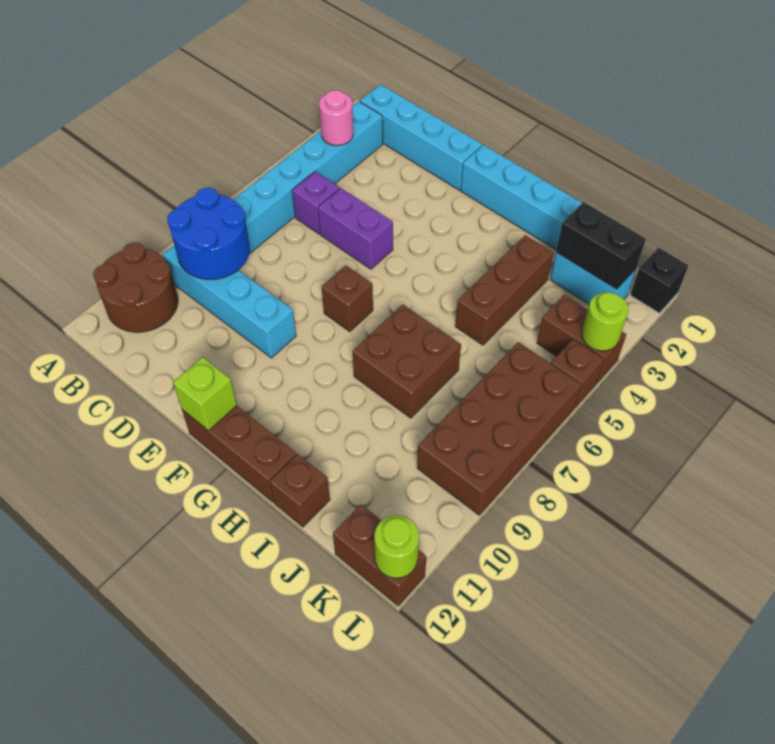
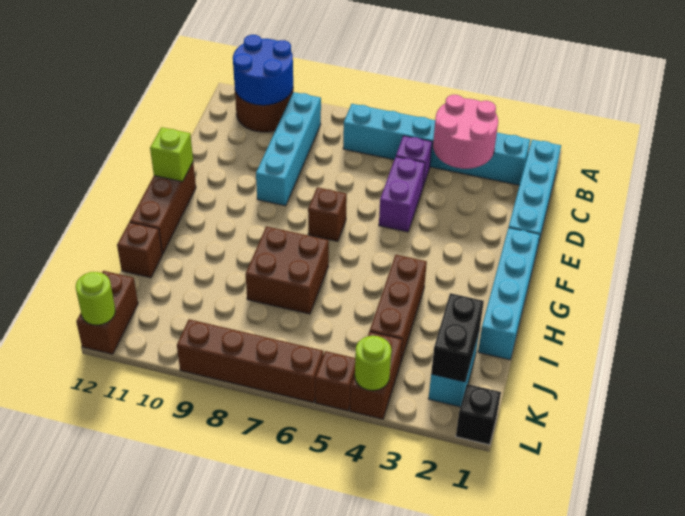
pink round brick B3 level 2 -> pink round brick B3:C4 level 2
blue round brick B8:C9 level 2 -> blue round brick A10:B11 level 2
brown brick I3:I5 level 1 -> brown brick H4:J4 level 1
brown brick K6:L9 level 1 -> brown brick L6:L9 level 1

